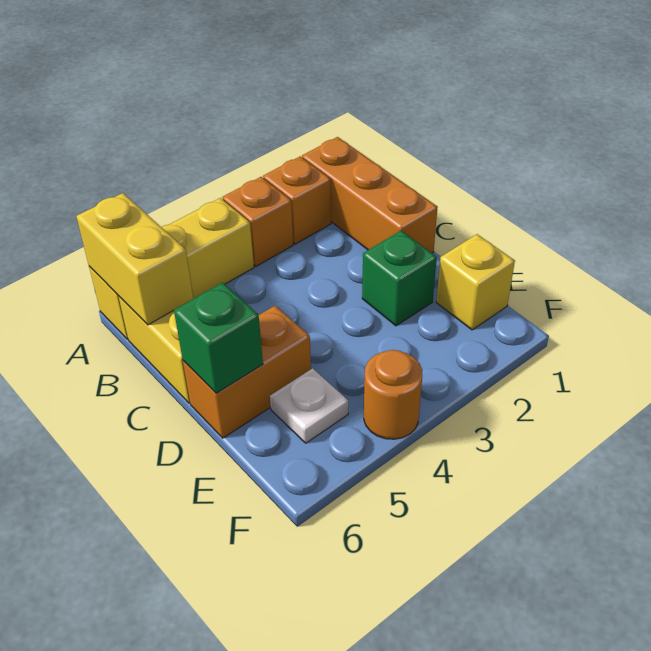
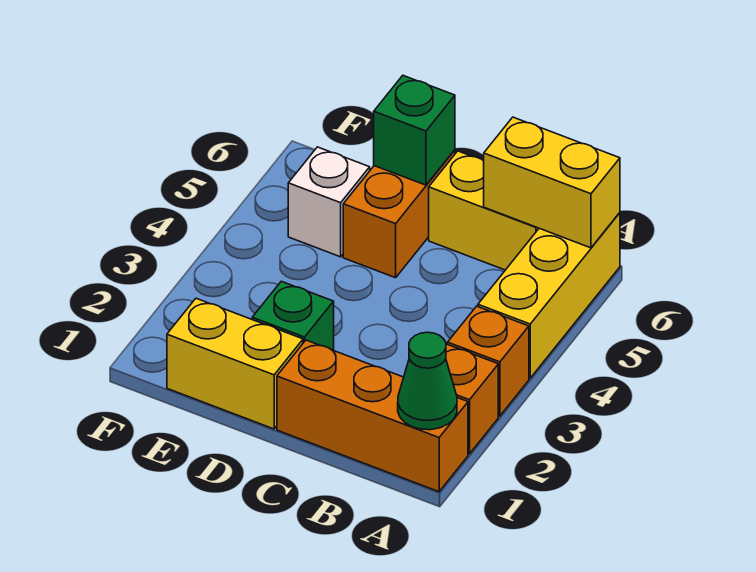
none -> green cone A1 level 2
yellow brick E1 level 1 -> yellow brick D1:E1 level 1
white plate E5 level 1 -> white brick E5 level 1
orange round brick F4 level 1 -> none

